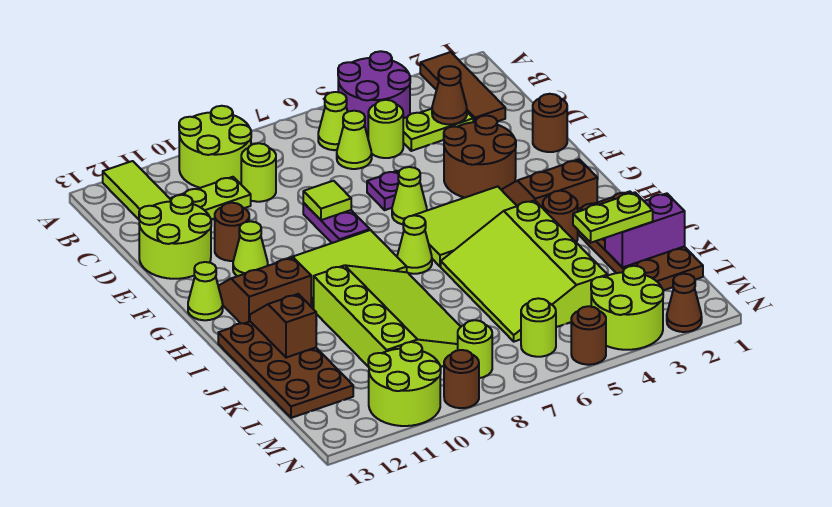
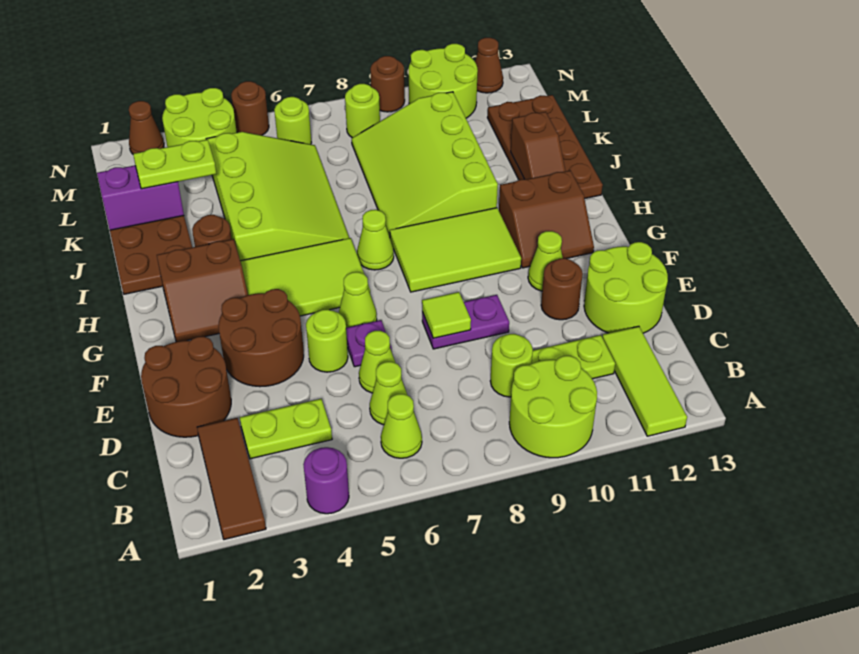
purple round brick A4:B5 level 1 -> purple round brick A4 level 1
brown cone C3 level 2 -> brown cone N12 level 1
lime round brick C5 level 1 -> lime round brick E5 level 1
brown round brick E1 level 1 -> brown round brick D1:E2 level 1
purple plate E8:F8 level 1 -> purple plate E8:E9 level 1
lime cone G13 level 1 -> lime cone D6 level 1

